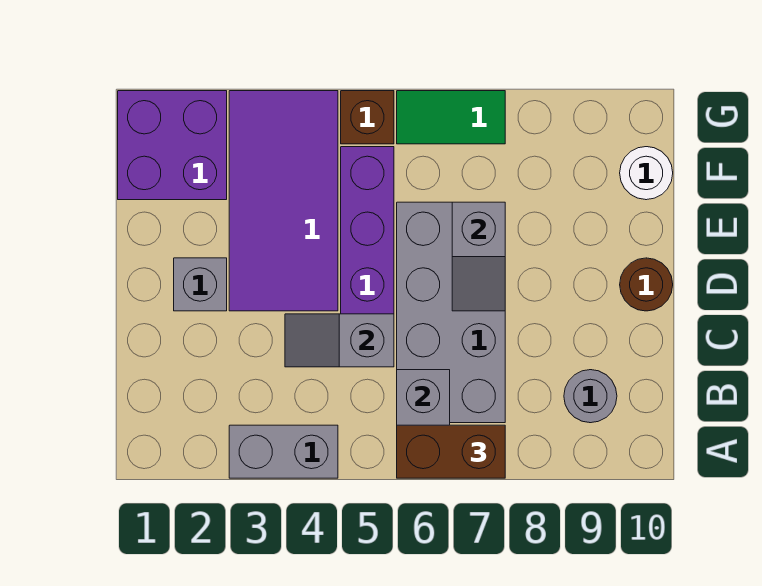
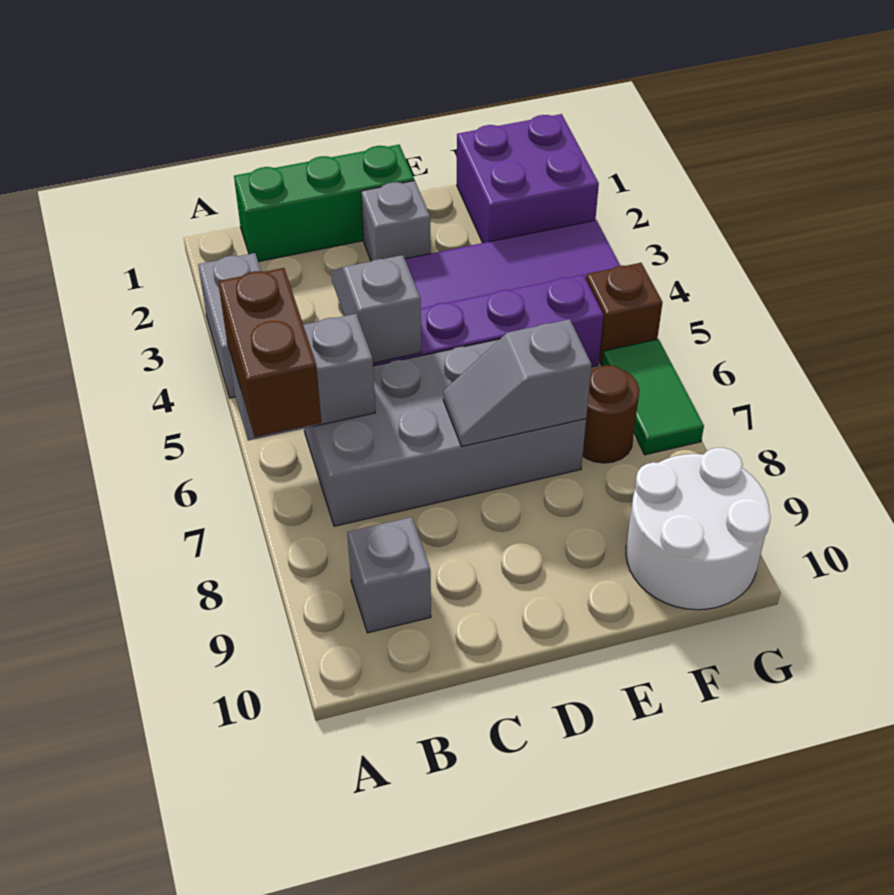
none -> green brick B1:D1 level 1
grey round brick B9 level 1 -> grey brick B9 level 1
brown round brick D10 level 1 -> brown round brick F7 level 1
white round brick F10 level 1 -> white round brick F9:G10 level 1

